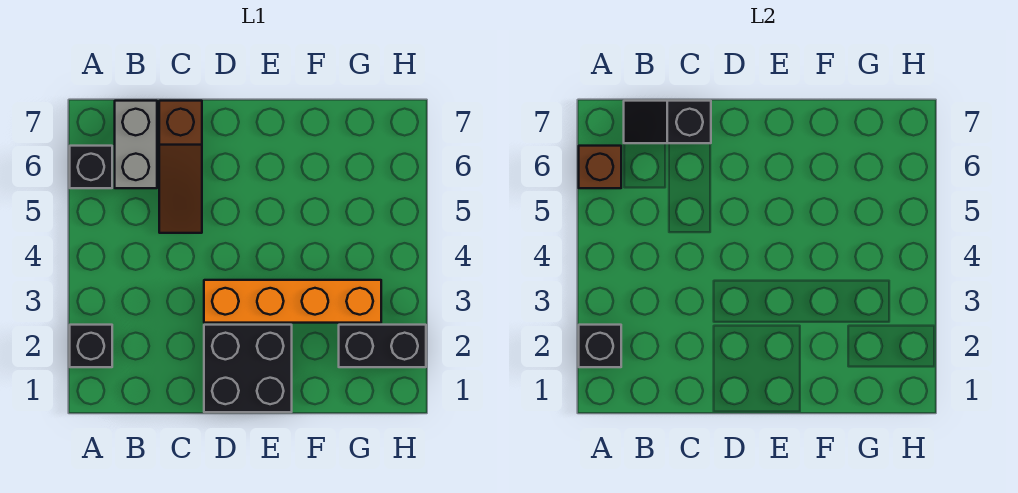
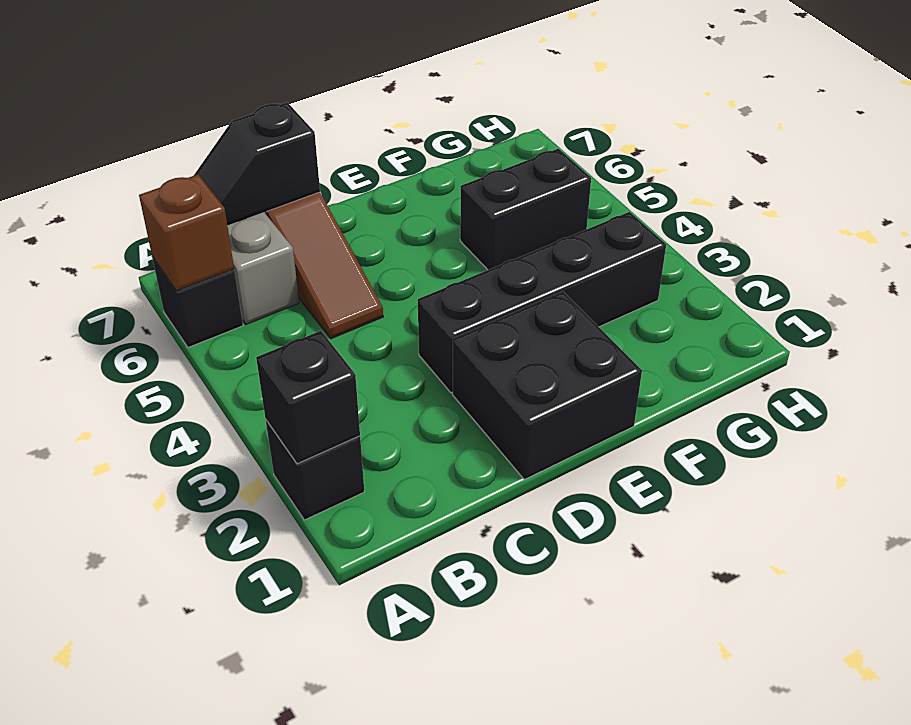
orange brick D3:G3 level 1 -> black brick D3:G3 level 1
black brick G2:H2 level 1 -> black brick F5:G5 level 1

